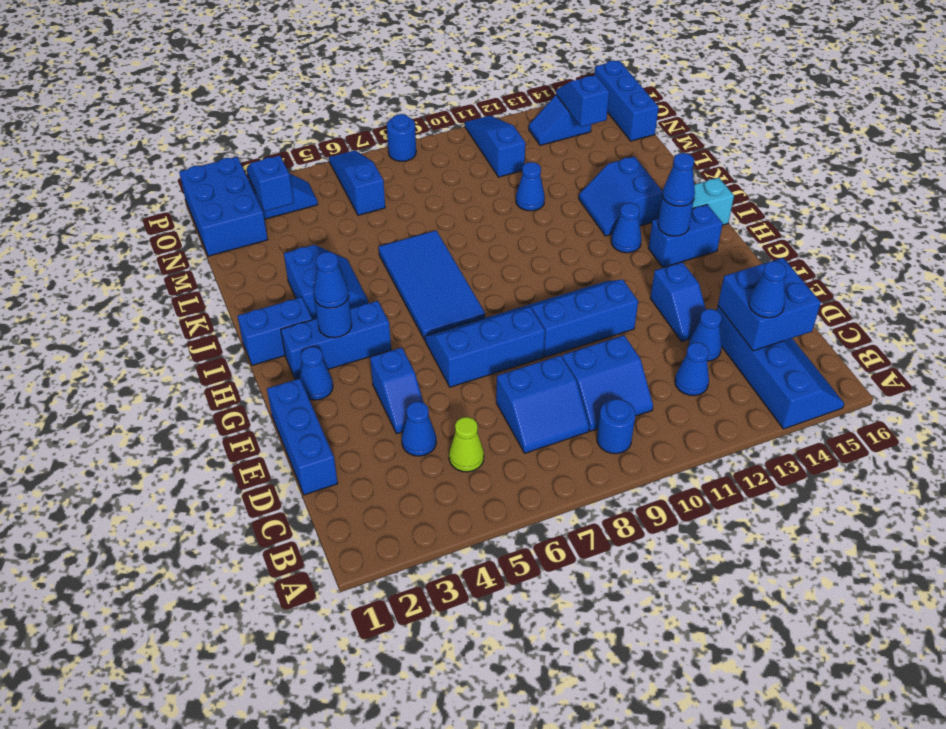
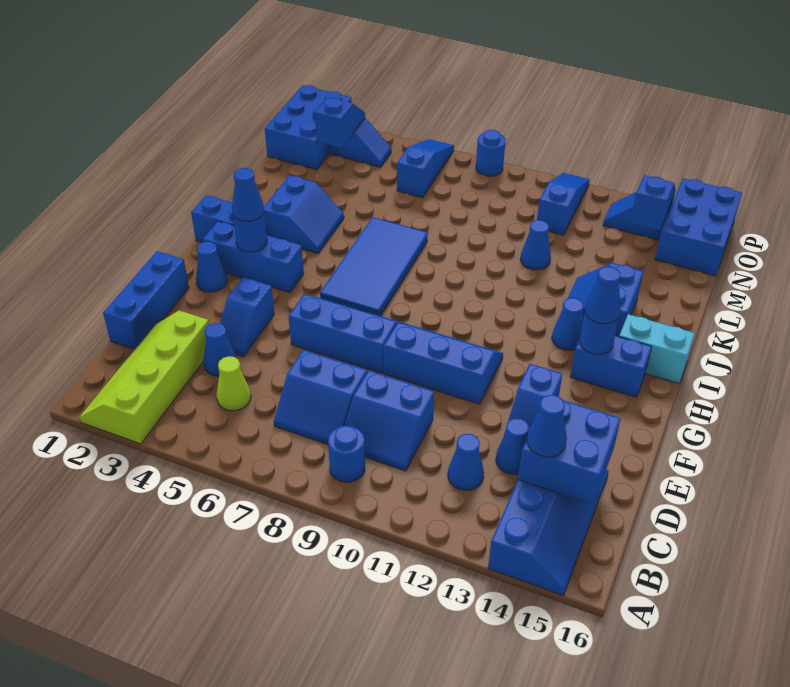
none -> lime slope A2:D3 level 1 top 3
blue brick N16:P16 level 1 -> blue brick N15:P16 level 1

